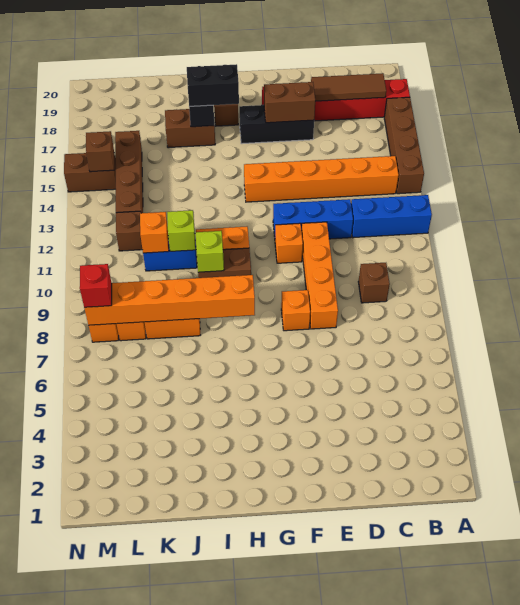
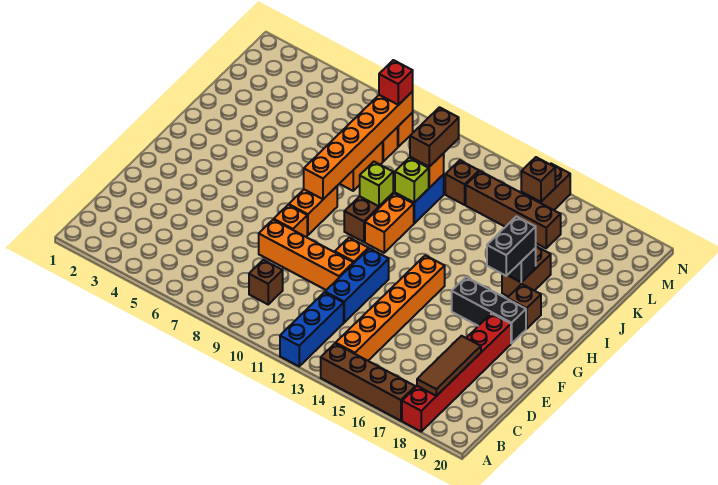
black brick E17:G17 level 1 -> black brick G16:G18 level 1
brown brick E17:F17 level 2 -> brown brick K11:L11 level 3
none -> orange brick G8:H8 level 1

